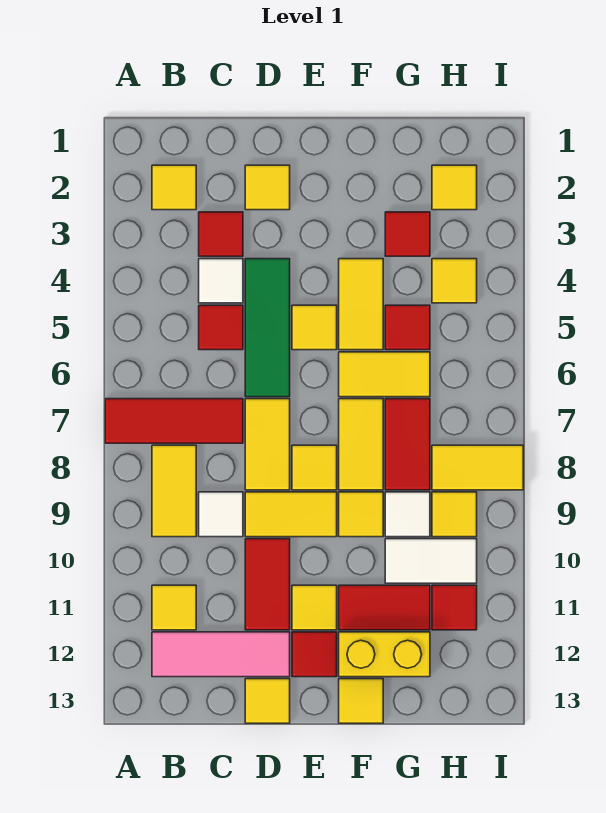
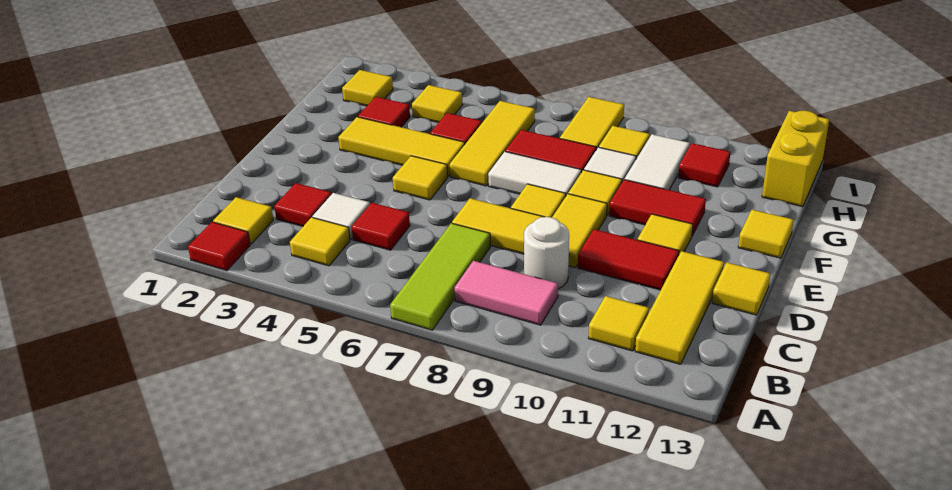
red tile A7:C7 level 1 -> lime tile A7:C7 level 1
yellow tile B8:B9 level 1 -> pink tile B8:B9 level 1
pink tile B12:D12 level 1 -> yellow tile B12:D12 level 1
white tile C9 level 1 -> white round brick C9 level 1
yellow tile D2 level 1 -> yellow tile B4 level 1
green tile D4:D6 level 1 -> none
red tile E12 level 1 -> red tile A2 level 1
yellow tile F4:F5 level 1 -> yellow tile F3:F5 level 1
yellow tile F6:G6 level 1 -> yellow tile F6:H6 level 1
yellow tile F7:F8 level 1 -> white tile F7:F8 level 1
red tile F11:G11 level 1 -> red tile F10:F11 level 1
yellow brick F12:G12 level 1 -> yellow brick H13:I13 level 1

